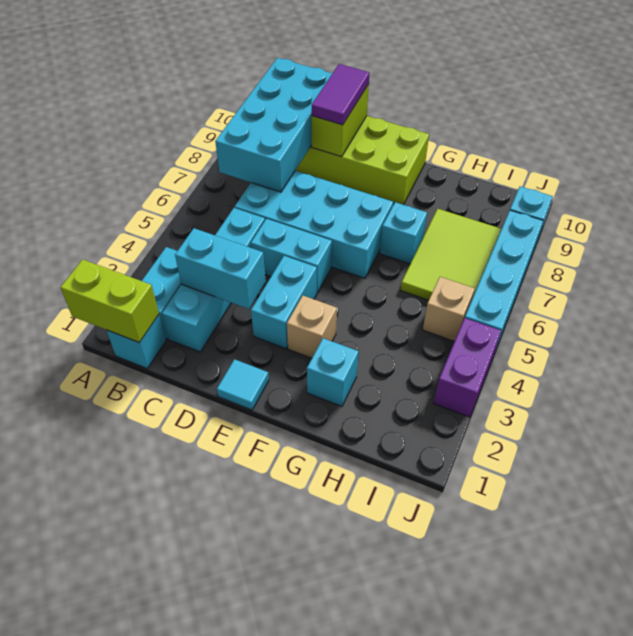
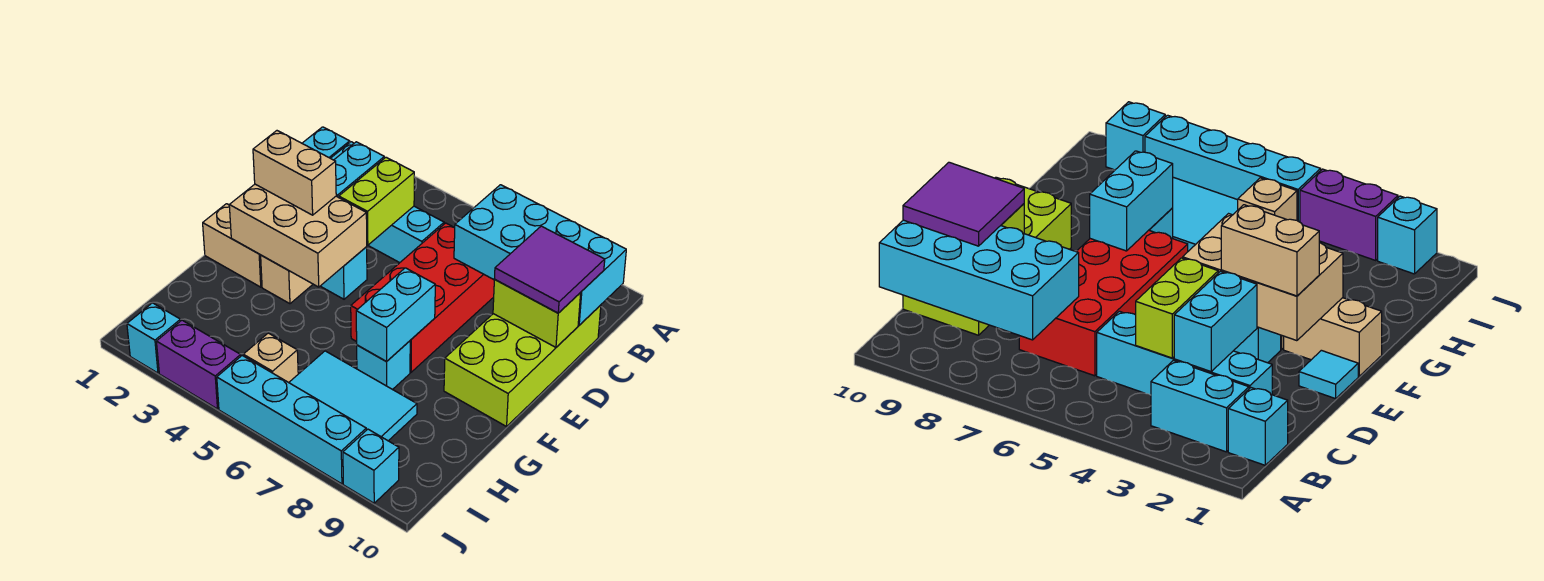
lime brick A1:B1 level 2 -> lime brick C4:D4 level 2
cyan brick C6:F7 level 1 -> red brick C6:F7 level 1
cyan brick D5:E5 level 1 -> cyan brick F7:G7 level 2
purple tile D9:D10 level 3 -> purple tile C9:D10 level 3
none -> tan brick E2:F4 level 2
none -> tan brick E2:E3 level 3
none -> tan brick F1:F2 level 1
cyan brick G2 level 1 -> cyan brick J2 level 1
lime tile H6:I8 level 1 -> cyan tile H6:I8 level 1

